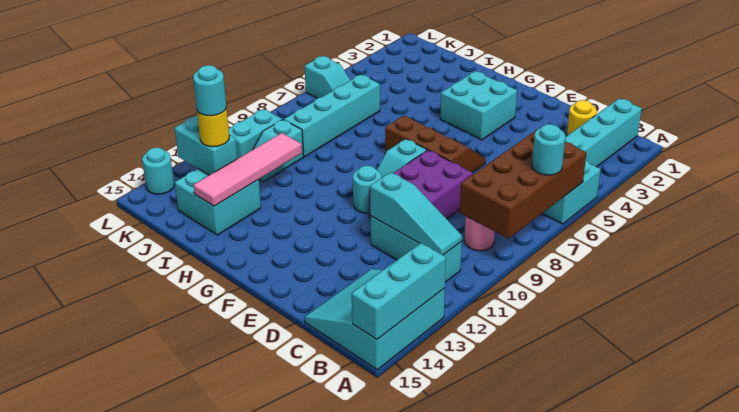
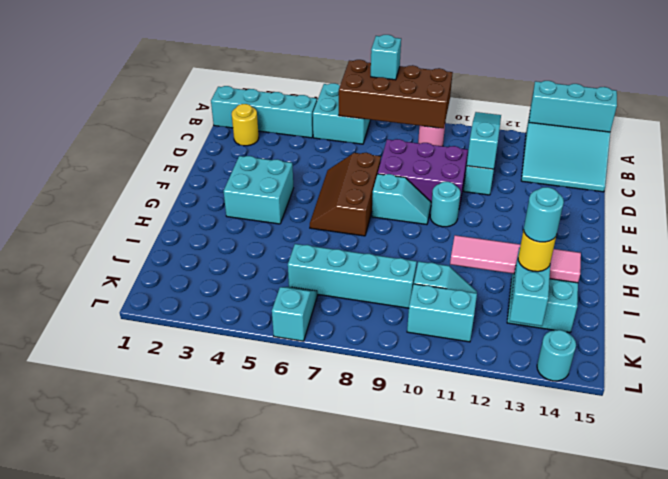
cyan round brick A7 level 3 -> cyan brick A7 level 3

